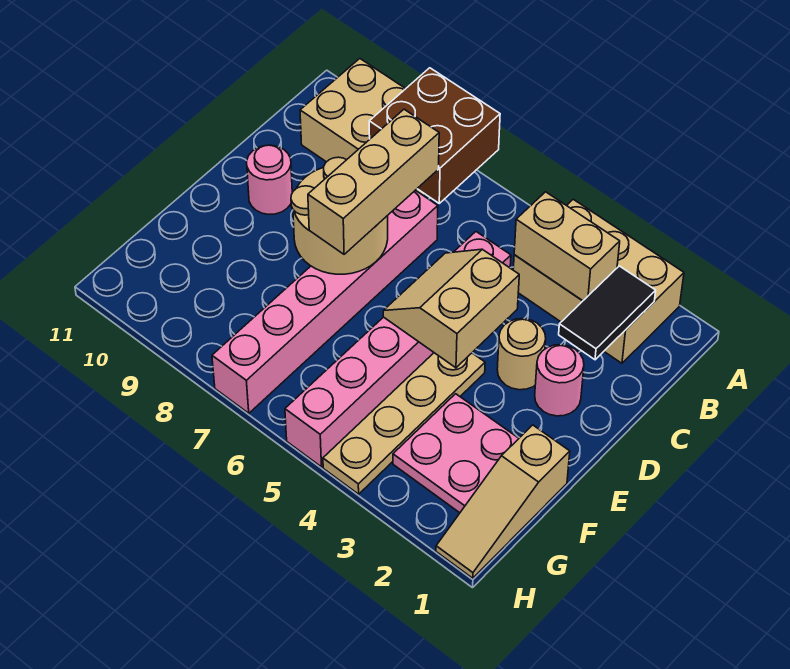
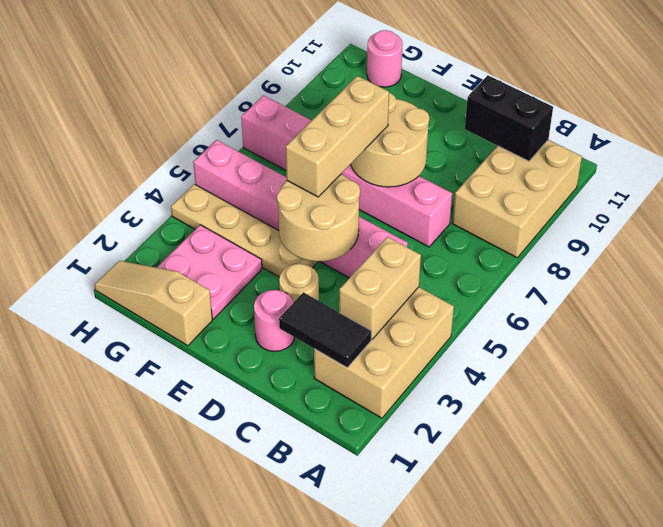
brown brick A7:B8 level 2 -> none
none -> black brick B10:C10 level 2
tan brick C7:E7 level 3 -> tan brick E5:E7 level 3
tan slope D4:E5 level 2 top 4 -> tan round brick D4:E5 level 2
pink round brick D10 level 1 -> pink round brick G11 level 1

